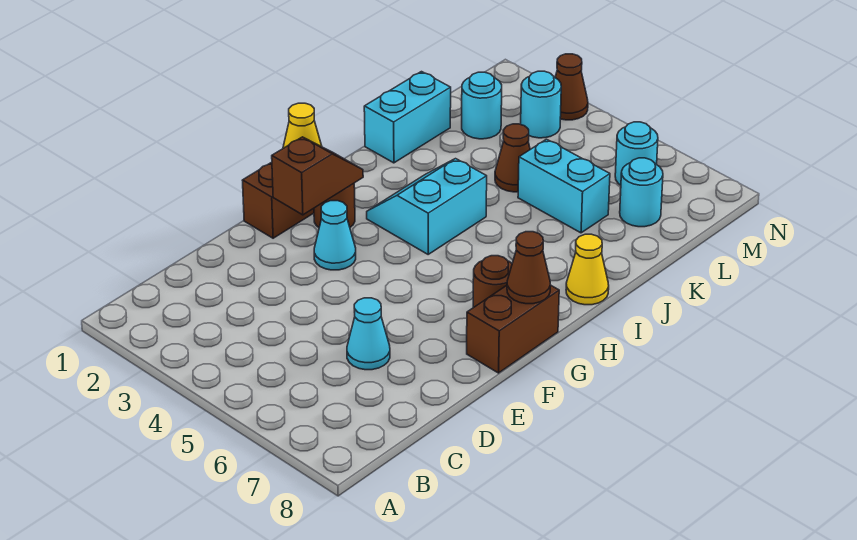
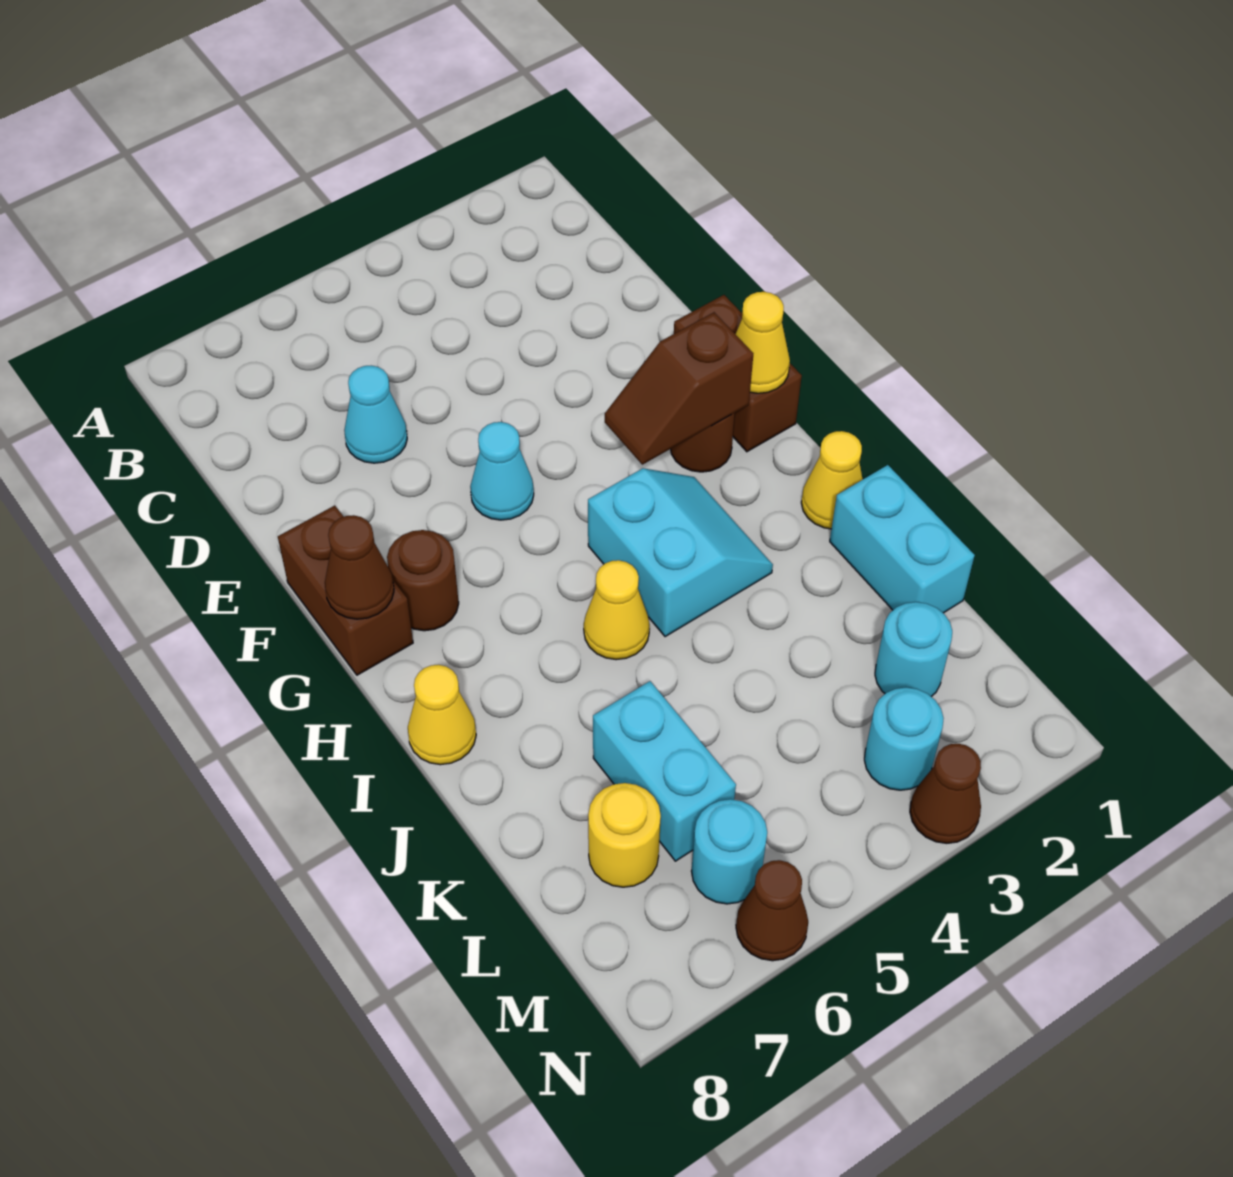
brown slope F2:G2 level 2 top F -> brown slope G2:G3 level 2 top 2
cyan cone F3 level 1 -> cyan cone F5 level 1
none -> yellow cone I1 level 1
none -> yellow cone I5 level 1
brown cone K4 level 1 -> brown cone N6 level 1
cyan brick K5:K6 level 1 -> cyan brick K6:L6 level 1
cyan round brick L7 level 1 -> yellow round brick L7 level 1

